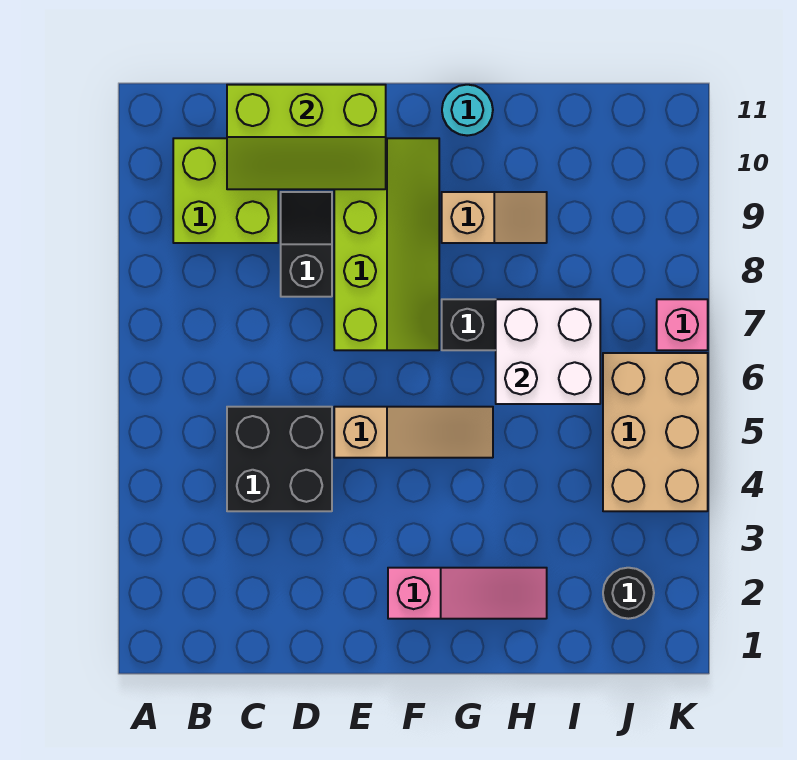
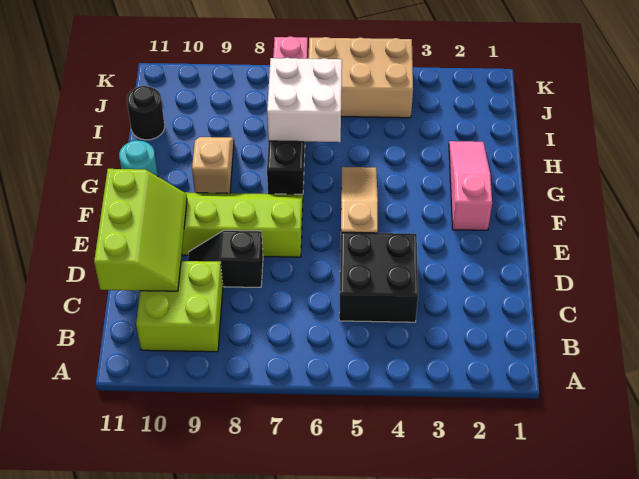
black round brick J2 level 1 -> black round brick I11 level 1

